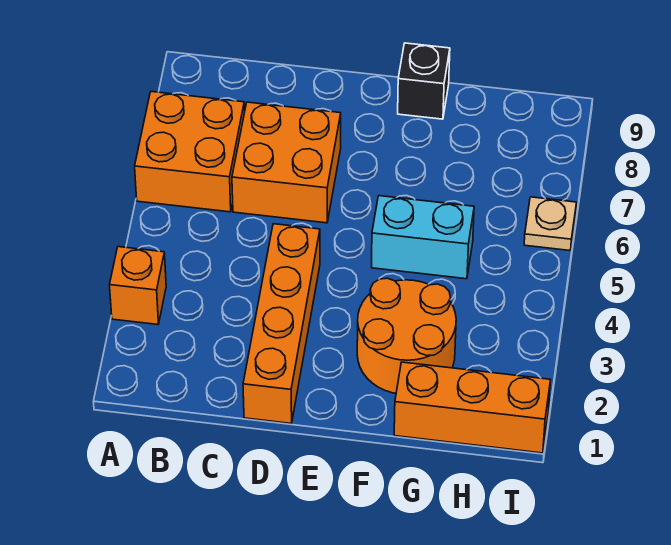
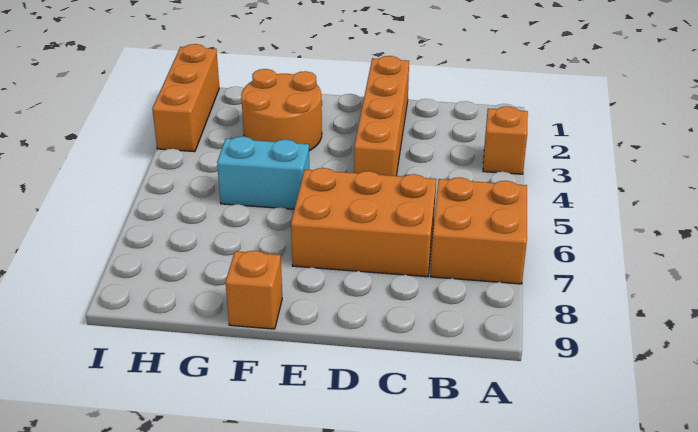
orange brick C6:D7 level 1 -> orange brick C6:E7 level 1
black brick F9 level 1 -> orange brick F9 level 1
orange brick G1:I1 level 1 -> orange brick I1:I3 level 1
tan plate I6 level 1 -> none

